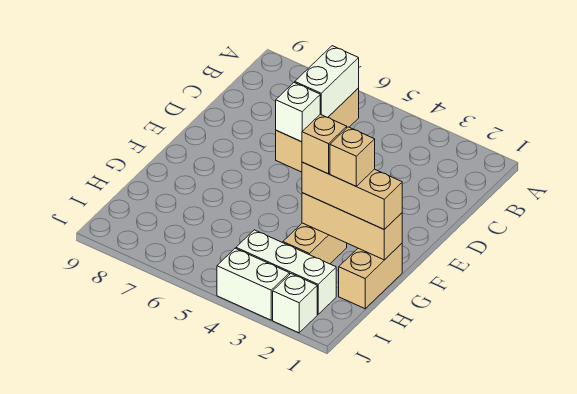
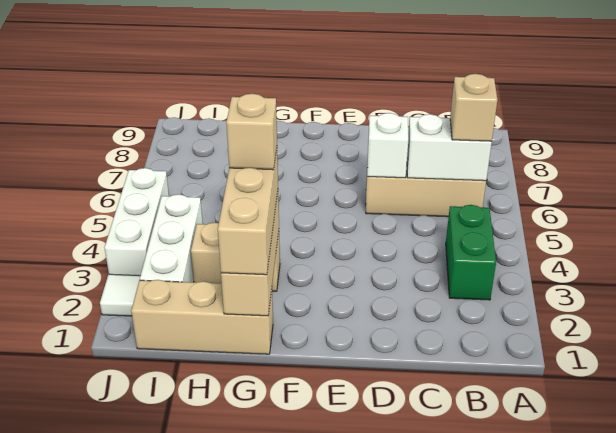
none -> green brick B3:B4 level 1
tan brick G1:H1 level 1 -> tan brick G1:I1 level 1
tan brick G2 level 4 -> tan brick B6 level 3
white brick J2 level 1 -> white tile J2 level 1
white brick J3:J4 level 1 -> white brick J3:J5 level 1

